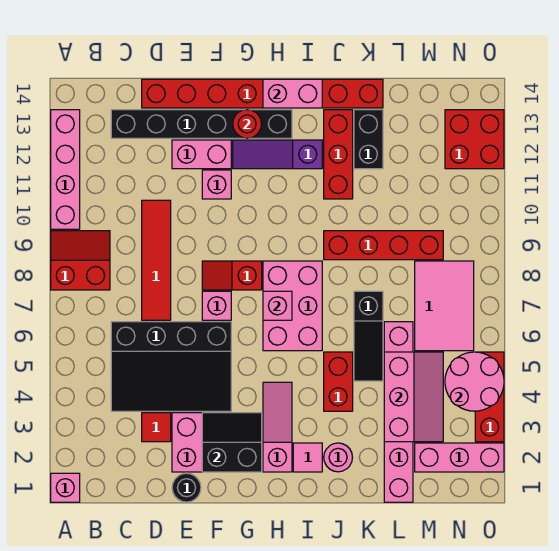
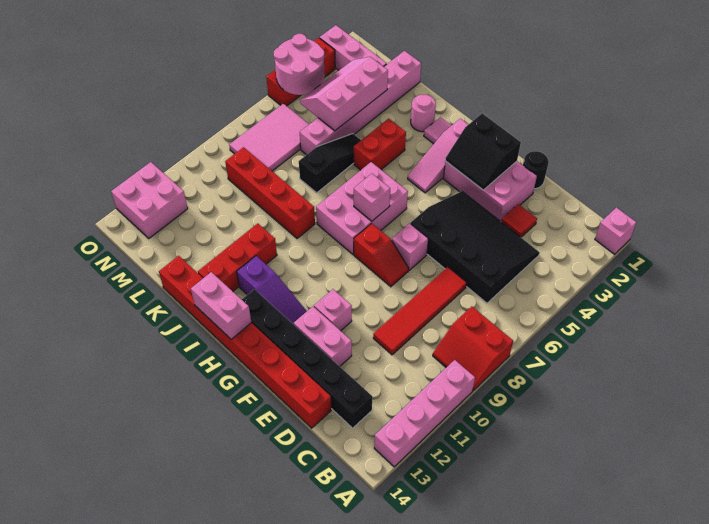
red round brick G13 level 2 -> none
black brick K12:K13 level 1 -> none
red brick N12:O13 level 1 -> pink brick N12:O13 level 1

